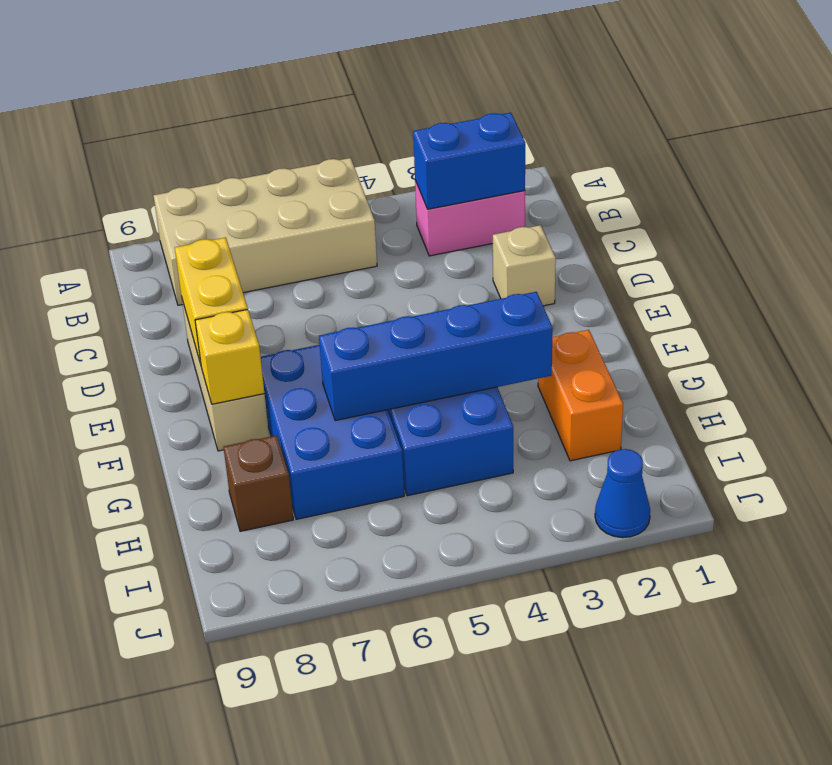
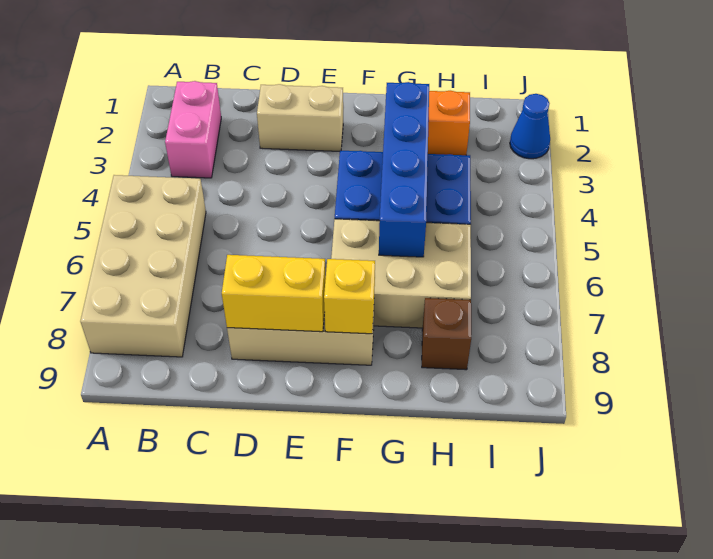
blue brick B2:B3 level 2 -> none
tan brick D2 level 1 -> tan brick D2:E2 level 1
blue brick F6:H7 level 1 -> tan brick F6:H7 level 1

